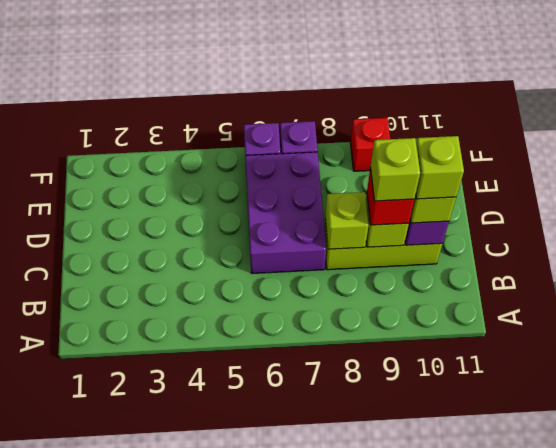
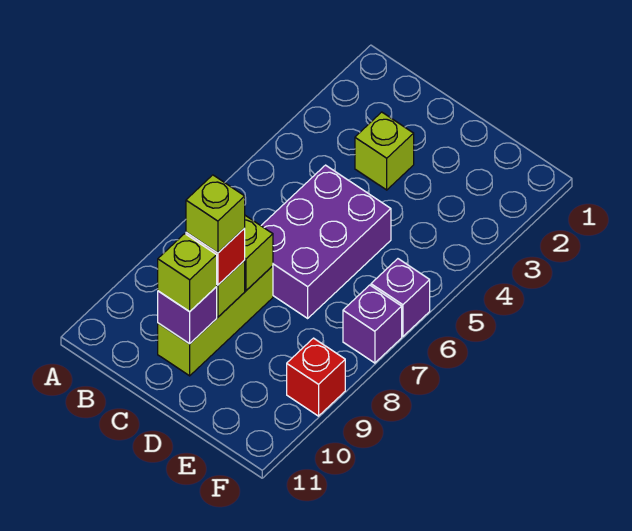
purple brick C6:E7 level 1 -> purple brick C5:D7 level 1
lime brick C10 level 4 -> lime brick C3 level 1

